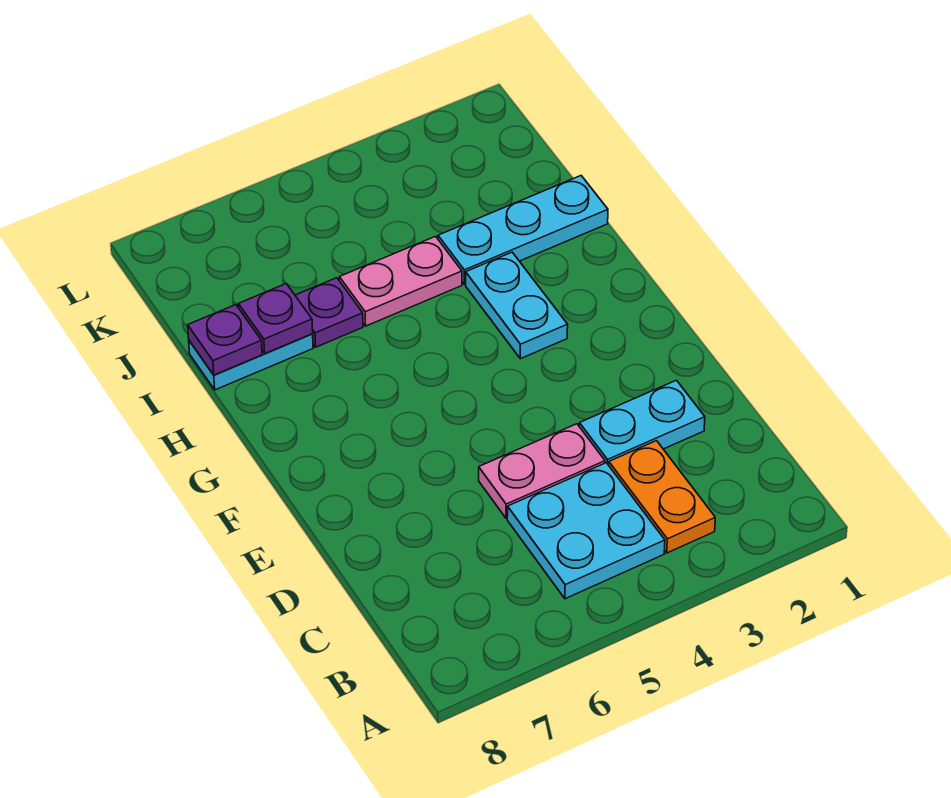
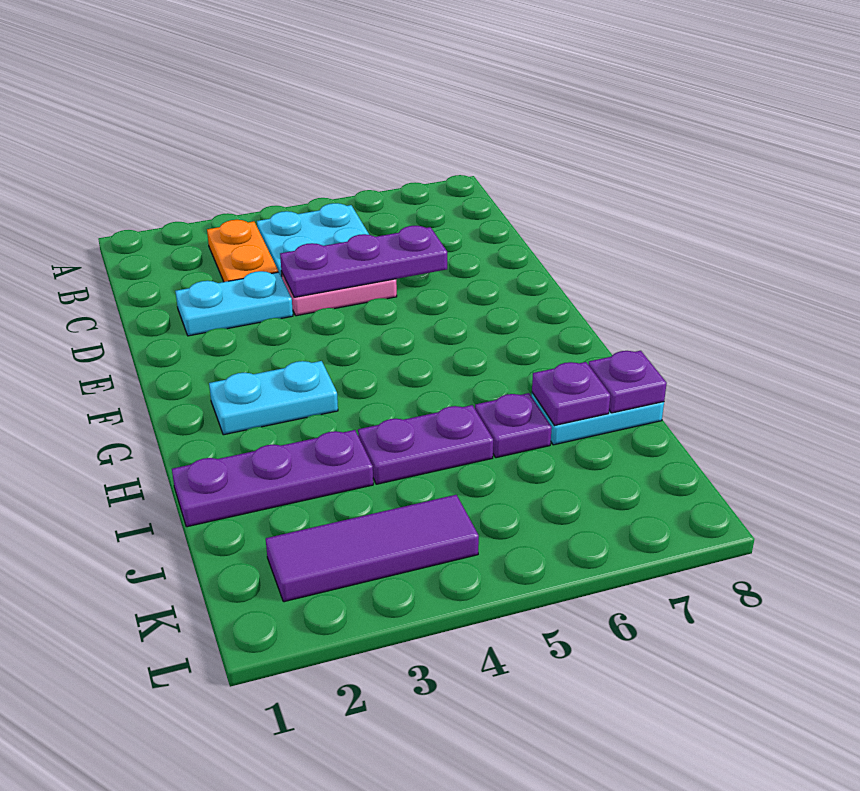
none -> purple plate D4:D6 level 2
cyan plate G3:H3 level 1 -> cyan plate G2:G3 level 1
cyan plate I1:I3 level 1 -> purple plate I1:I3 level 1
pink plate I4:I5 level 1 -> purple plate I4:I5 level 1
none -> purple tile K2:K4 level 1

